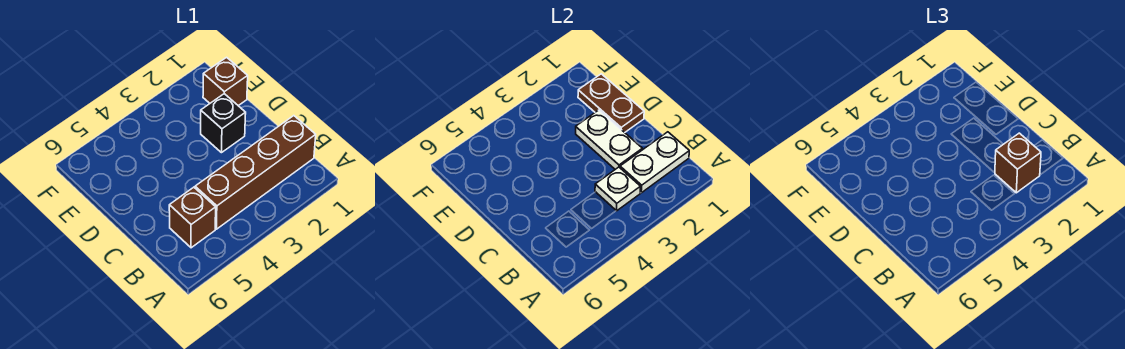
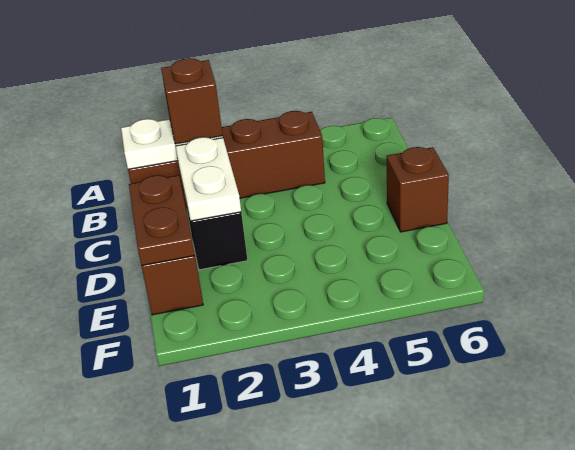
white plate B3 level 2 -> none
brown brick B5 level 1 -> brown brick D6 level 1

